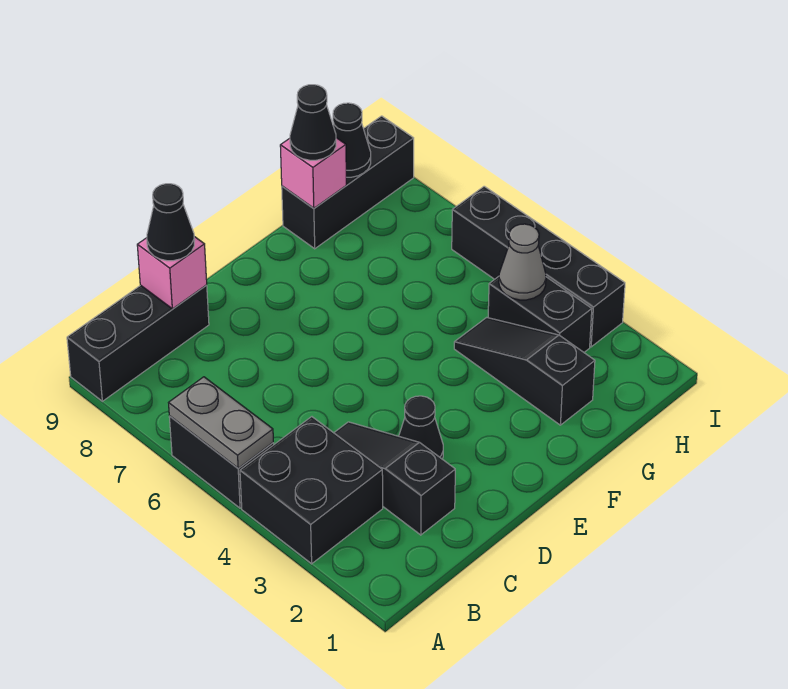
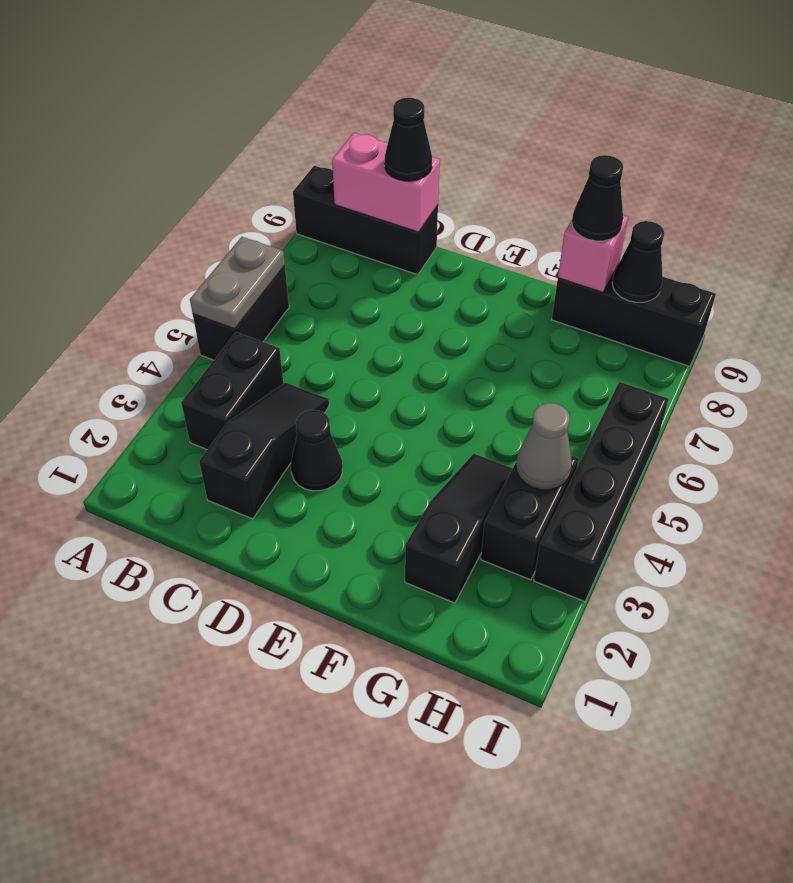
black brick A3:B4 level 1 -> black brick B3:B4 level 1
pink brick C9 level 2 -> pink brick B9:C9 level 2

